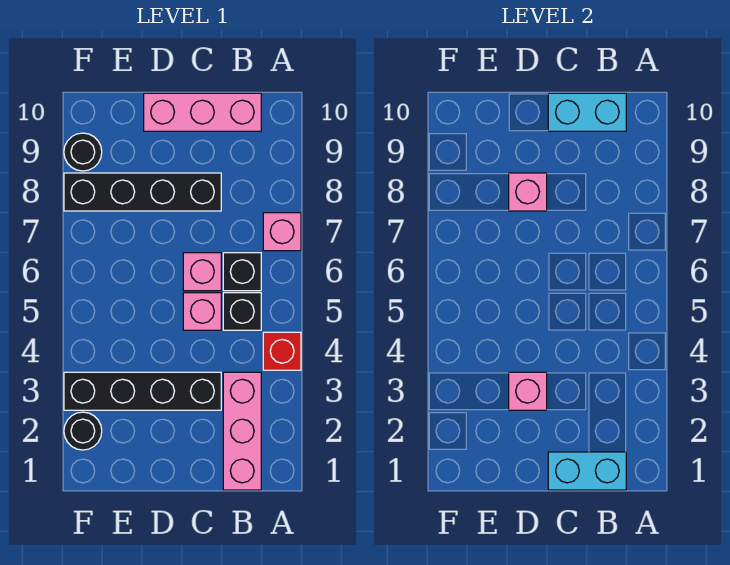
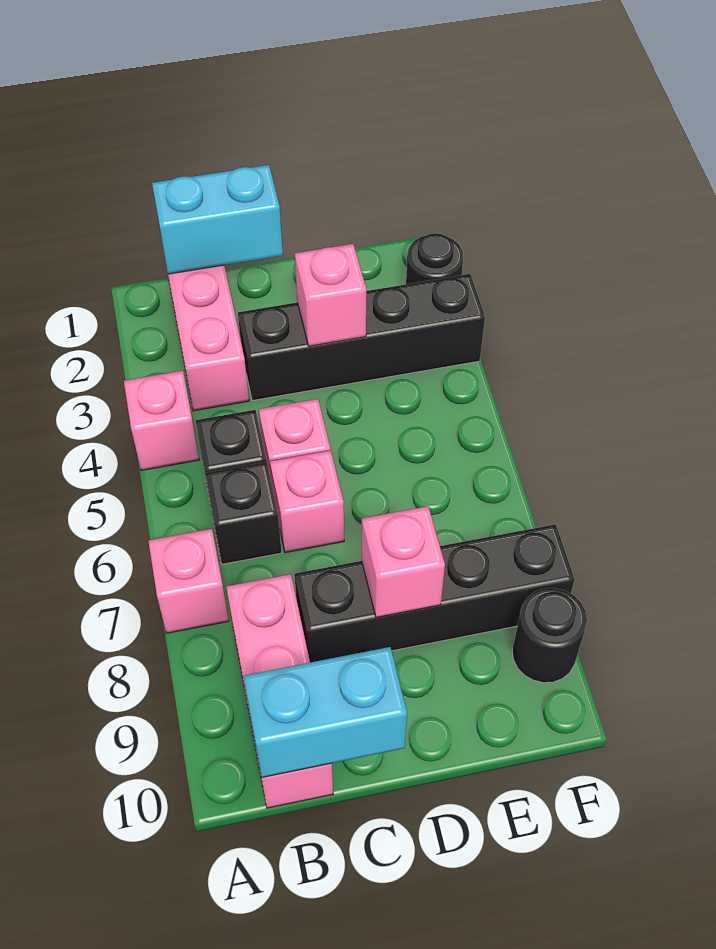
red brick A4 level 1 -> pink brick A4 level 1
pink brick B10:D10 level 1 -> pink brick B8:B10 level 1

